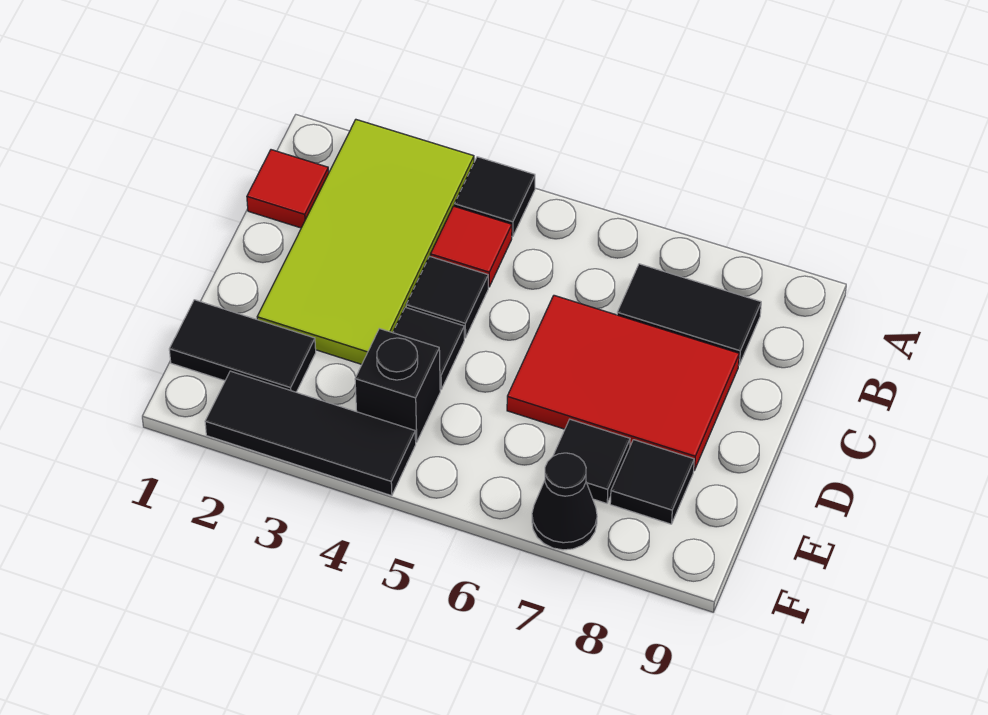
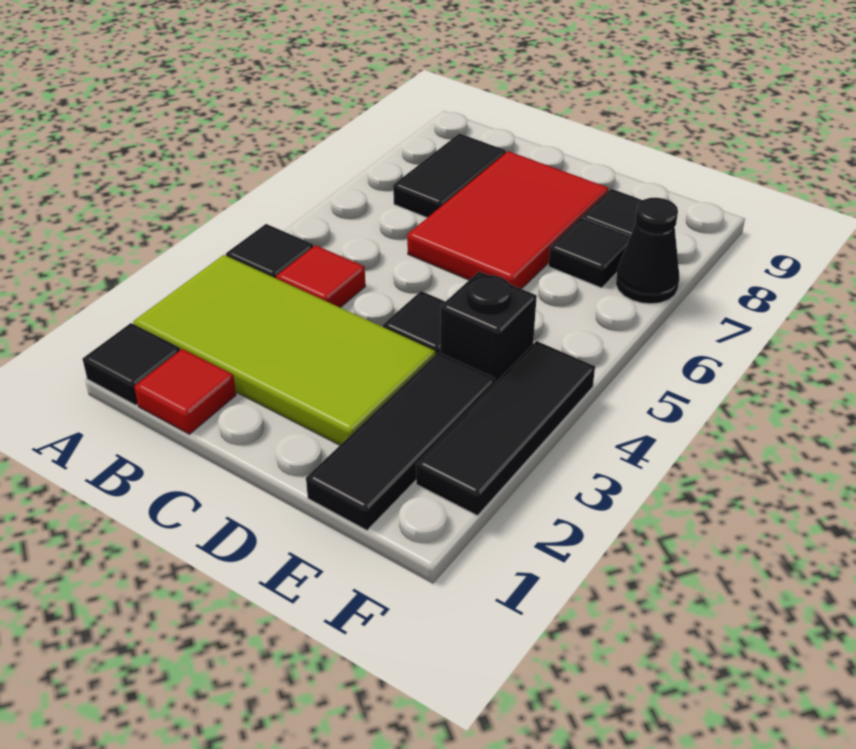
black tile C4 level 1 -> black tile A1 level 1
black tile E1:E2 level 1 -> black tile E1:E3 level 1

